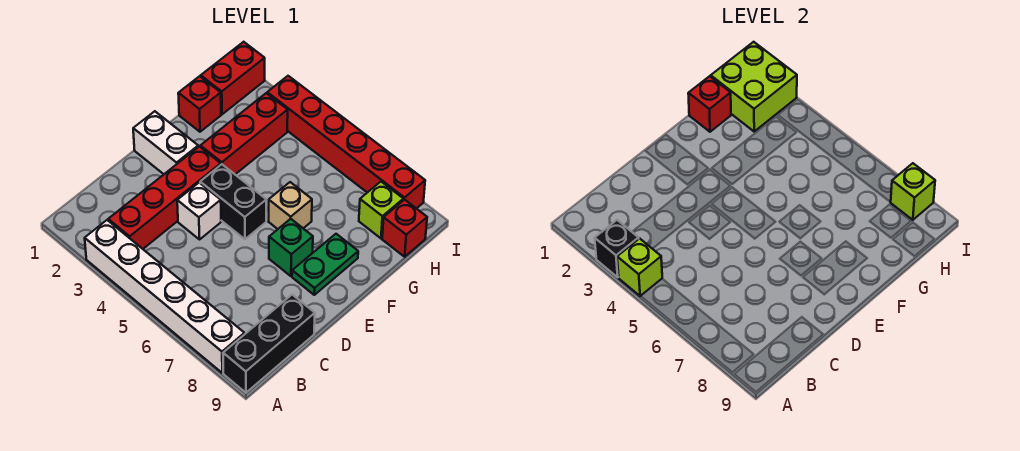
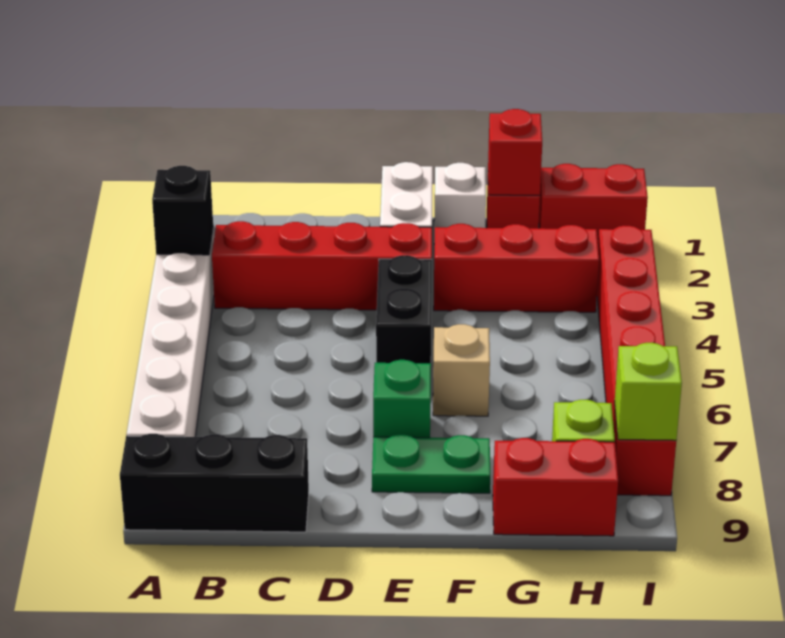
lime brick A4 level 2 -> none
white brick D4 level 1 -> white brick F1 level 1
lime brick H1:I2 level 2 -> none
red brick H9 level 1 -> red brick G9:H9 level 1

